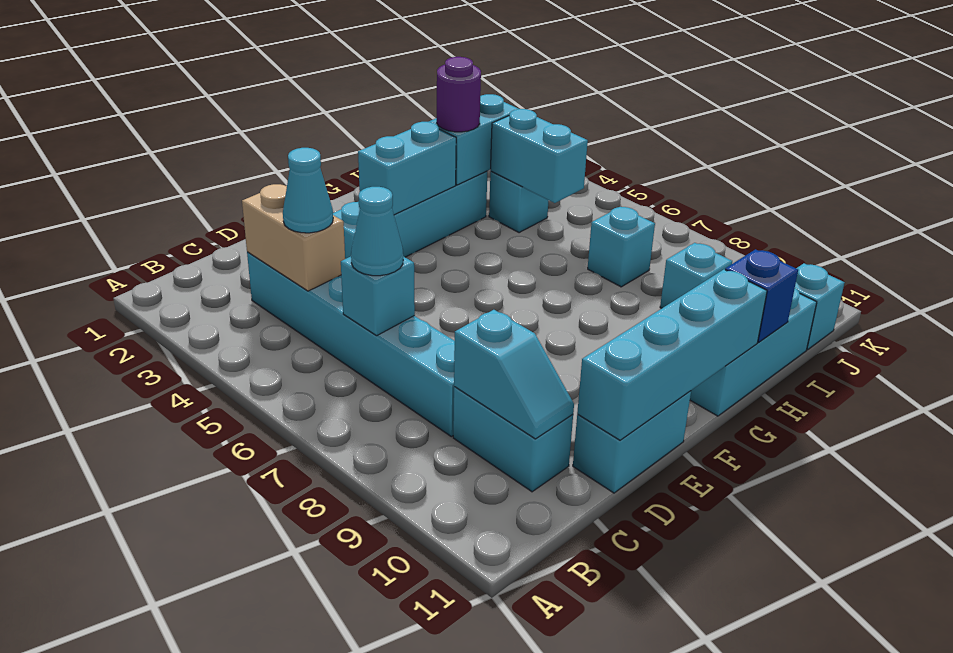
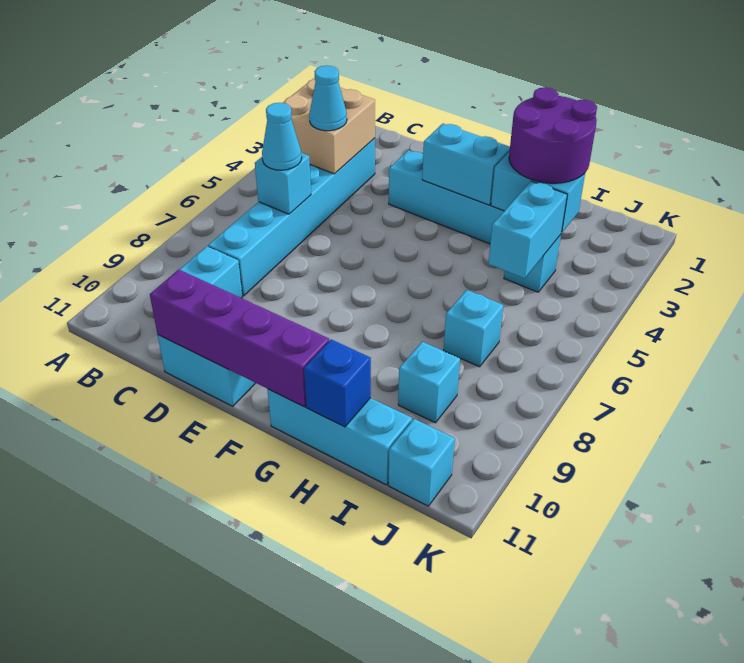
tan brick C3:C4 level 2 -> tan brick B3:C4 level 2
cyan slope C9:C10 level 2 top 9 -> none
cyan brick D11:G11 level 2 -> purple brick D11:G11 level 2
purple round brick H3 level 3 -> purple round brick H2:I3 level 3

